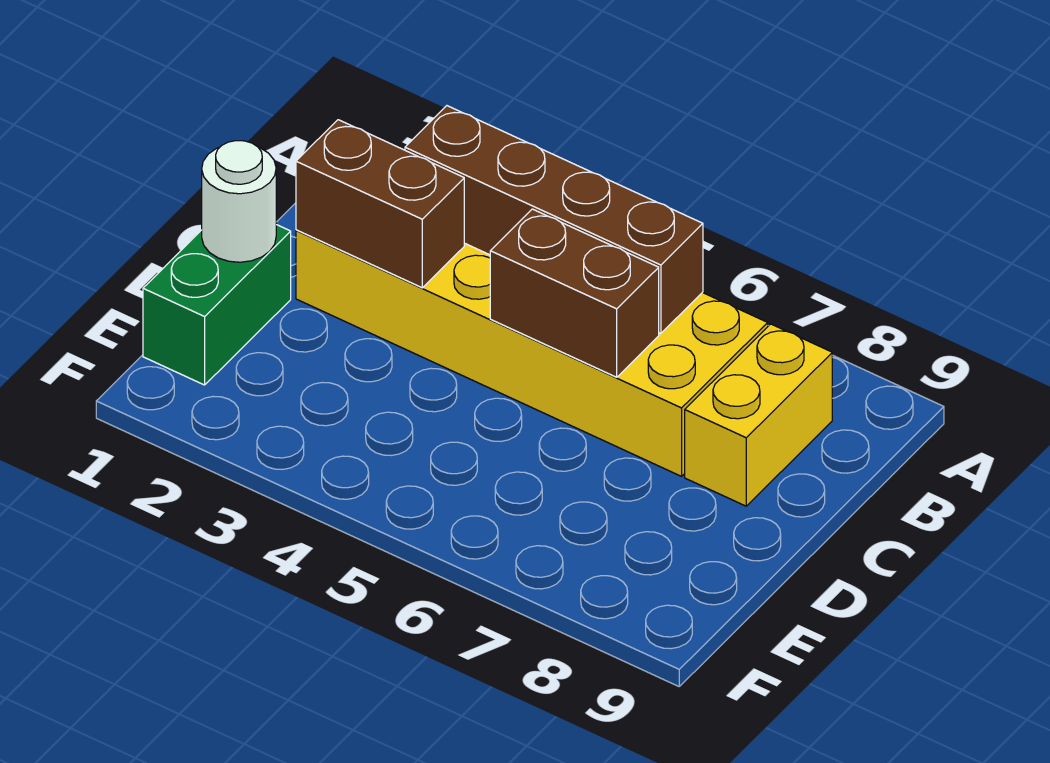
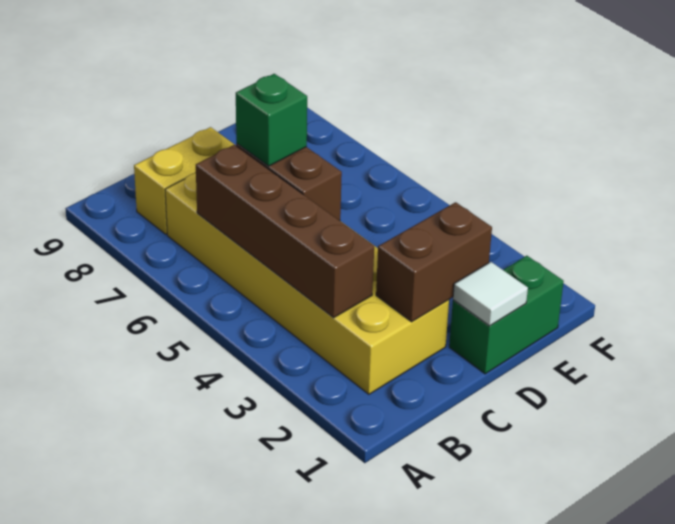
brown brick C2:C3 level 2 -> brown brick C2:D2 level 2
none -> green brick C6 level 3
white round brick D1 level 2 -> white tile D1 level 2

